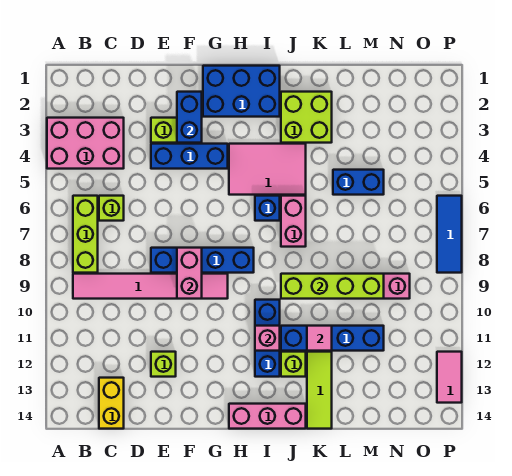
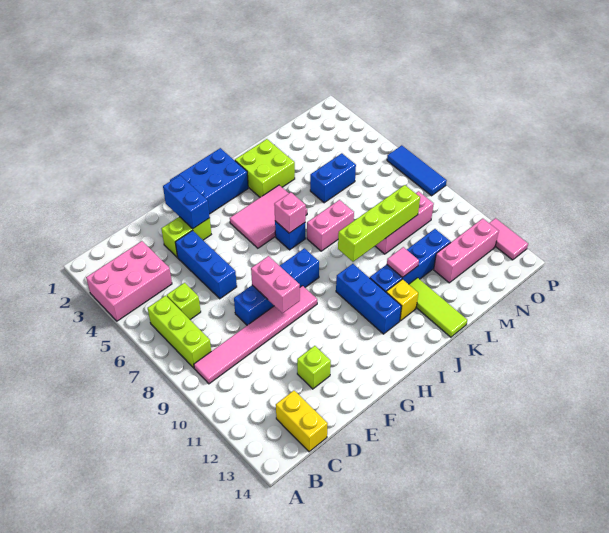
blue brick E4:G4 level 1 -> blue brick E4:E6 level 1
pink brick H14:J14 level 1 -> pink brick M12:O12 level 1
pink brick I11 level 2 -> pink brick I6 level 2
pink brick J6:J7 level 1 -> pink brick J7:K7 level 1
lime brick J12 level 1 -> yellow brick J12 level 1

